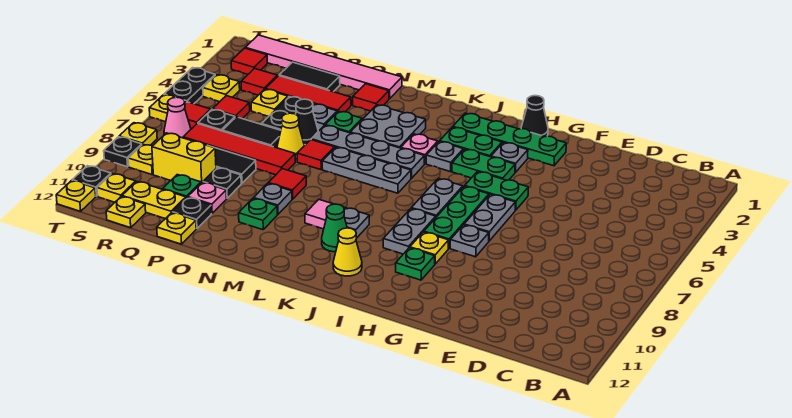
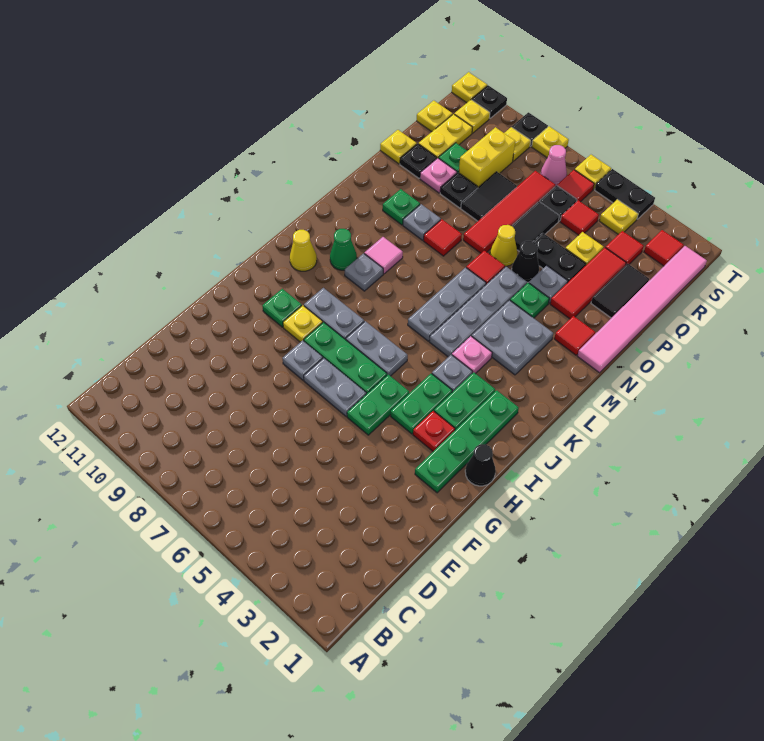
grey plate H3 level 1 -> red plate H3 level 1

